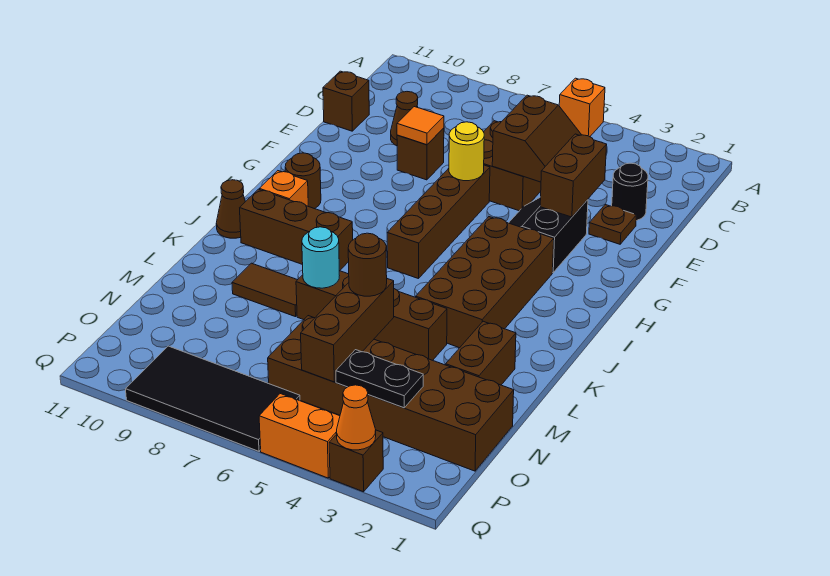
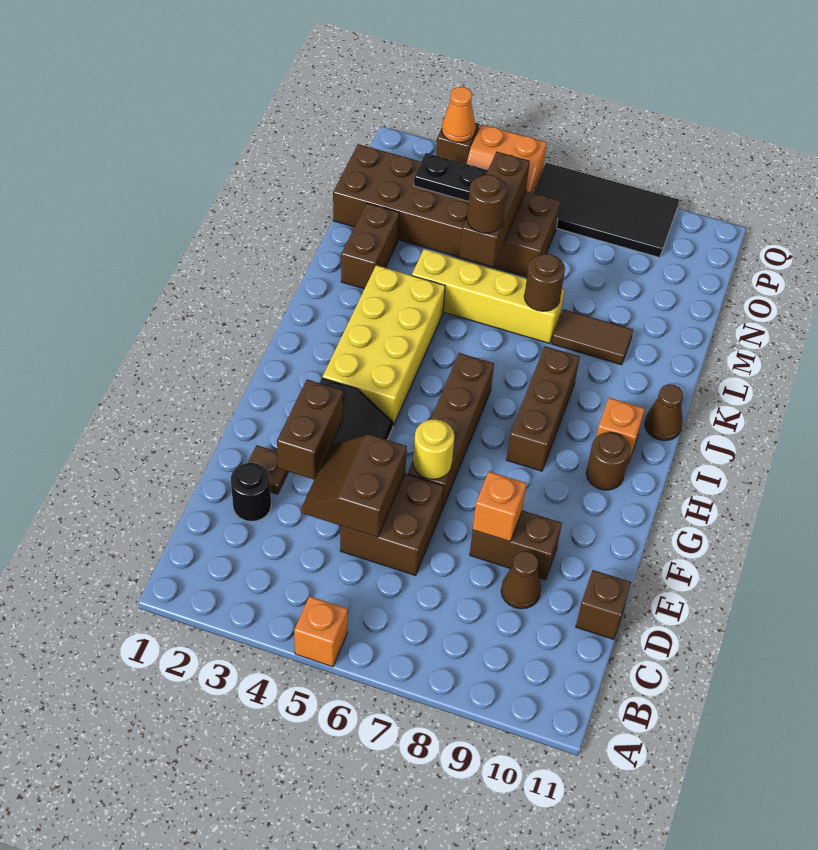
brown brick E8 level 1 -> brown brick E8:E9 level 1
orange tile E8 level 2 -> orange brick E8 level 2
brown brick H3:K4 level 1 -> yellow brick H3:K4 level 1
brown brick J8:J10 level 1 -> brown brick H8:J8 level 1
brown brick L4:L7 level 1 -> yellow brick L4:L7 level 1
cyan round brick L7 level 2 -> brown round brick L7 level 2

